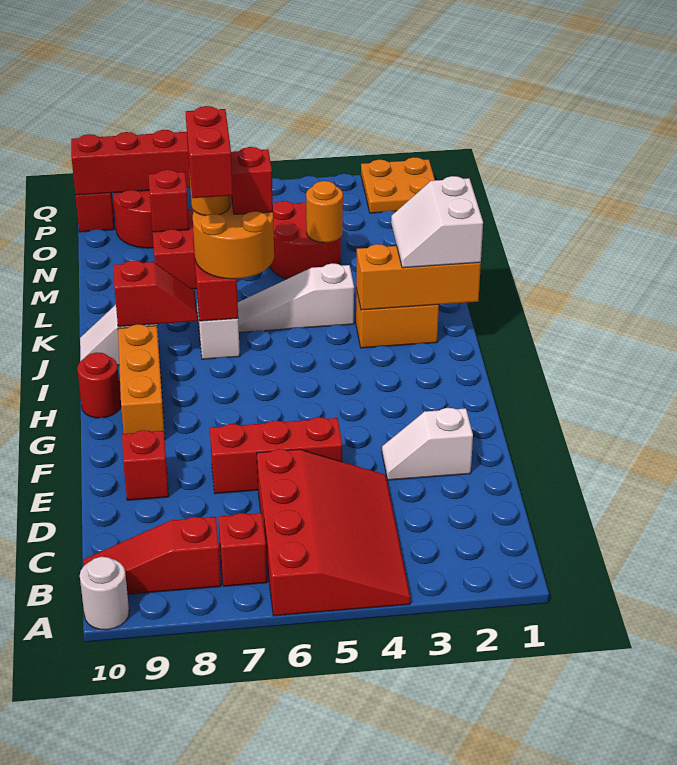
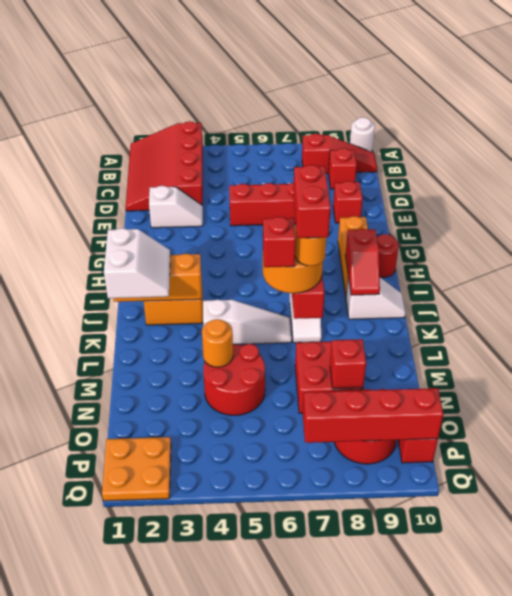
red slope A4:D6 level 1 top 6 -> red slope A1:D3 level 1 top 3
red brick B7 level 1 -> red brick C9 level 1
red slope J8:J9 level 2 top 9 -> red slope I9:J9 level 2 top I

